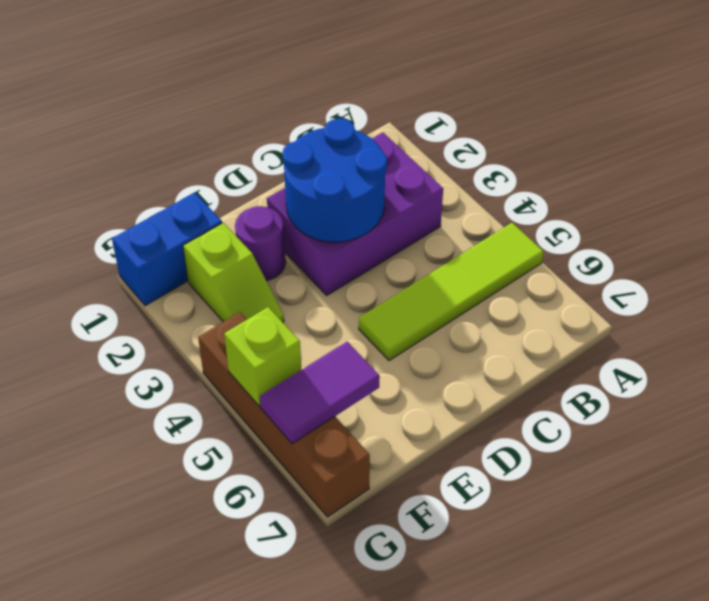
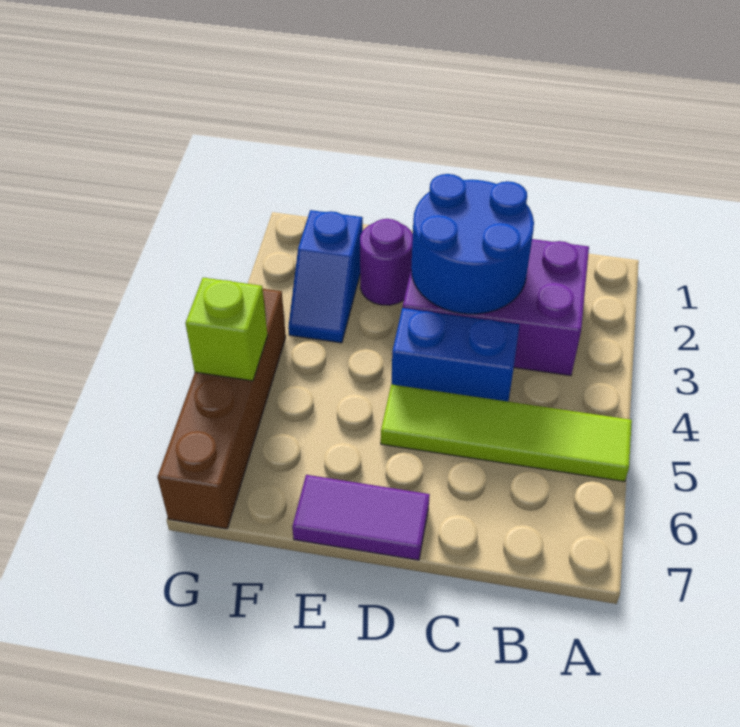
blue brick F1:G1 level 1 -> blue brick C4:D4 level 1
lime slope F2:F3 level 1 top 2 -> blue slope F2:F3 level 1 top 2
purple tile F6:G6 level 2 -> purple tile D7:E7 level 1

